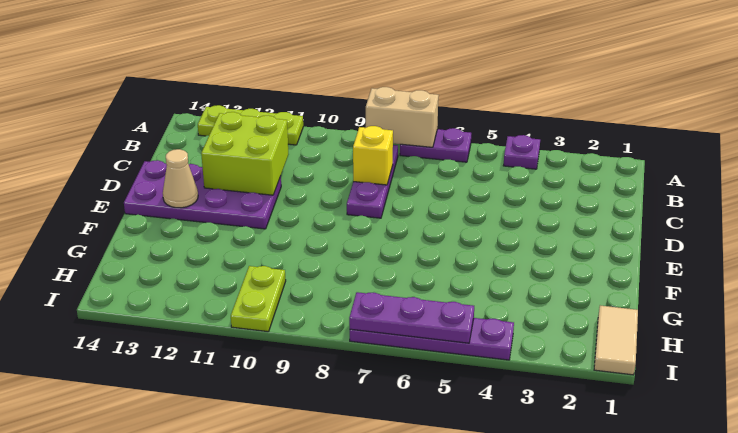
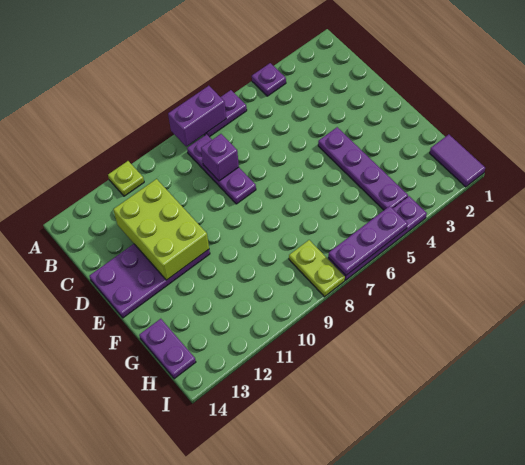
tan brick A7:A8 level 2 -> purple brick A7:A8 level 2
lime plate A11:A13 level 1 -> lime plate A11 level 1
yellow brick C8 level 2 -> purple brick C8 level 2
lime brick C11:D12 level 2 -> lime brick C11:E12 level 2
none -> purple plate E4:H4 level 1
tan cone E13 level 2 -> none
none -> purple plate G14:H14 level 1
tan tile H1:I1 level 1 -> purple tile H1:I1 level 1
lime plate H10:I10 level 1 -> lime plate H8:I8 level 1

